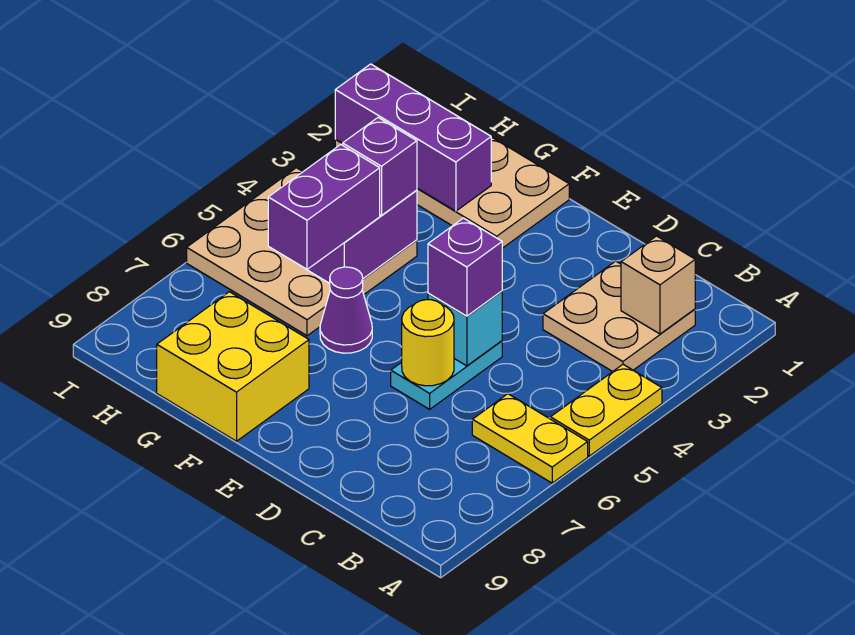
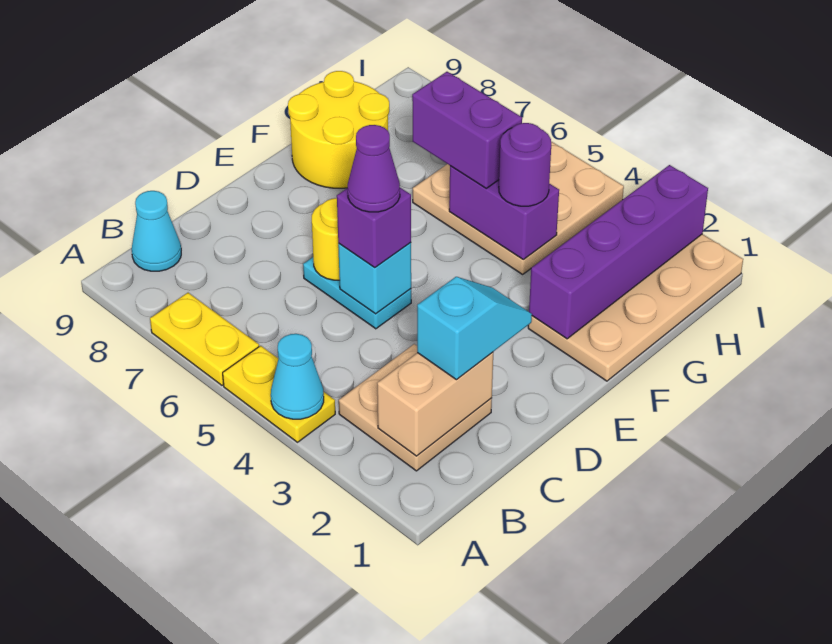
none -> cyan cone A4 level 2
yellow plate A6:B6 level 1 -> yellow plate A6:A7 level 1
tan brick B2 level 2 -> tan brick B2:C2 level 2
none -> cyan cone B9 level 1
none -> cyan slope C2:D2 level 3 top C
purple cone F6 level 1 -> purple cone D5 level 4
yellow brick F8:G9 level 1 -> yellow round brick F8:G9 level 1
purple brick G2:I2 level 2 -> purple brick F2:I2 level 2
purple brick G4 level 3 -> purple round brick G4 level 3

